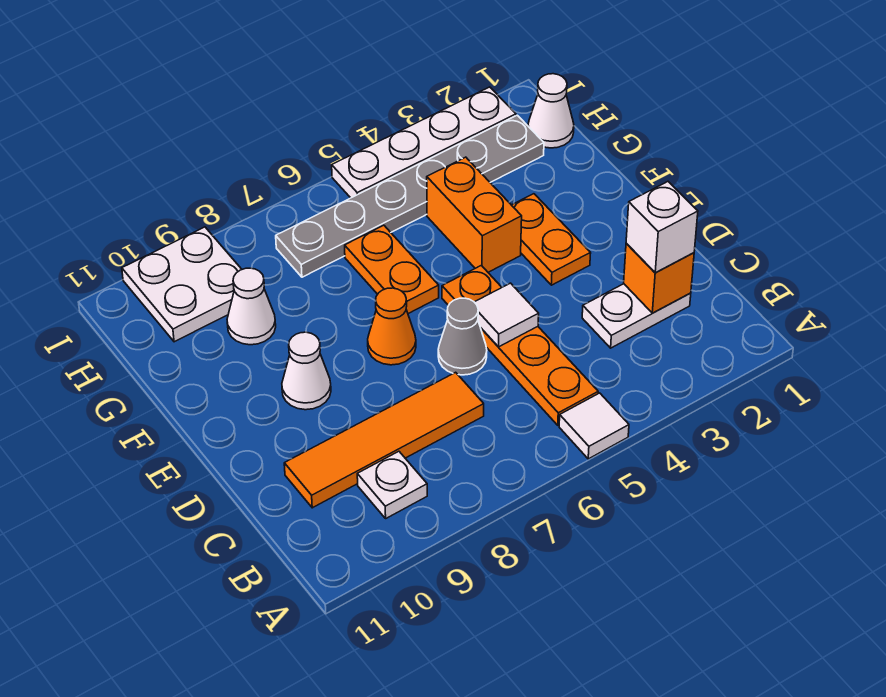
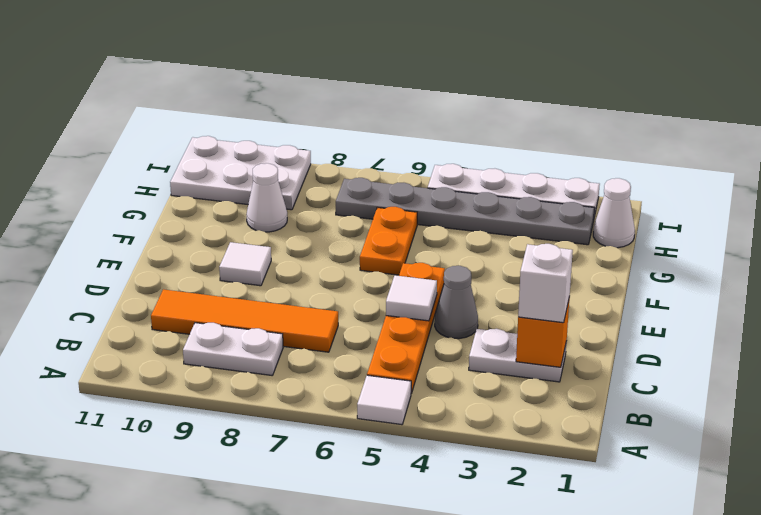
white plate B9 level 1 -> white plate B8:B9 level 1
grey cone D6 level 1 -> grey cone D4 level 1
orange plate E3:F3 level 1 -> none
orange cone E7 level 1 -> none
white cone E9 level 1 -> white tile E9 level 1
orange brick F4:G4 level 1 -> none
white plate H9:I10 level 1 -> white plate H9:I11 level 1

